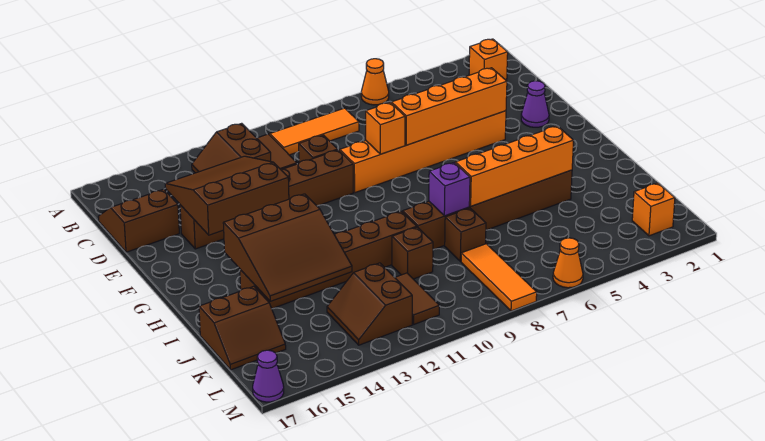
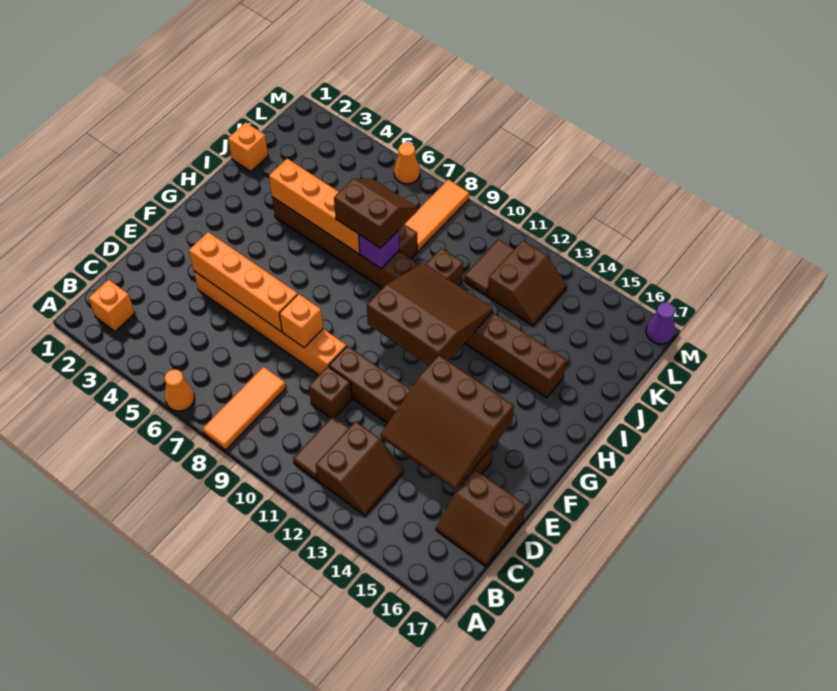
orange tile B8:B10 level 1 -> orange tile A8:C8 level 1
purple cone E2 level 1 -> none
brown slope H13:J15 level 2 top H -> brown slope G10:I12 level 2 top G
brown slope J16:K17 level 1 top J -> brown slope I7:J8 level 3 top I
orange brick L2 level 1 -> orange brick J1 level 1

